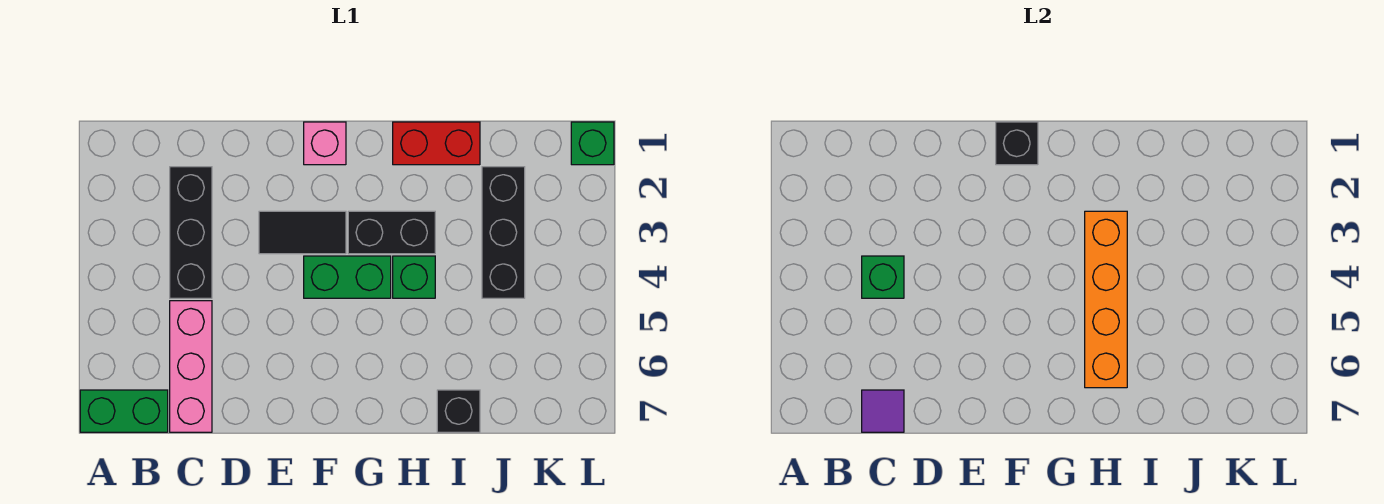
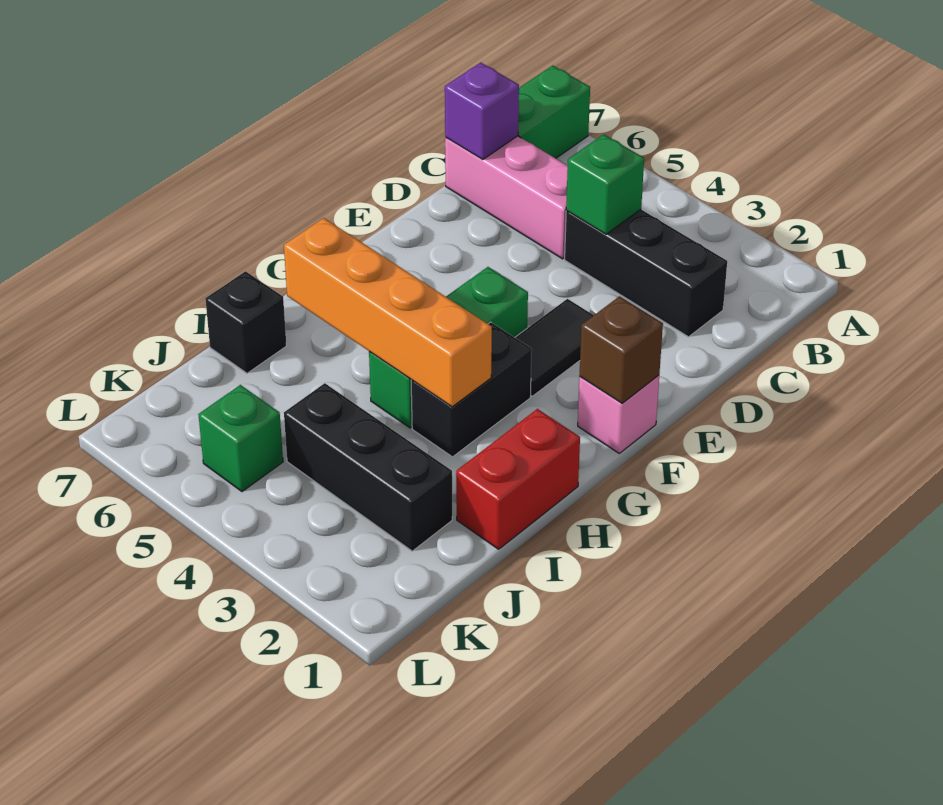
purple tile C7 level 2 -> purple brick C7 level 2
black brick F1 level 2 -> brown brick F1 level 2
green brick L1 level 1 -> green brick K5 level 1

